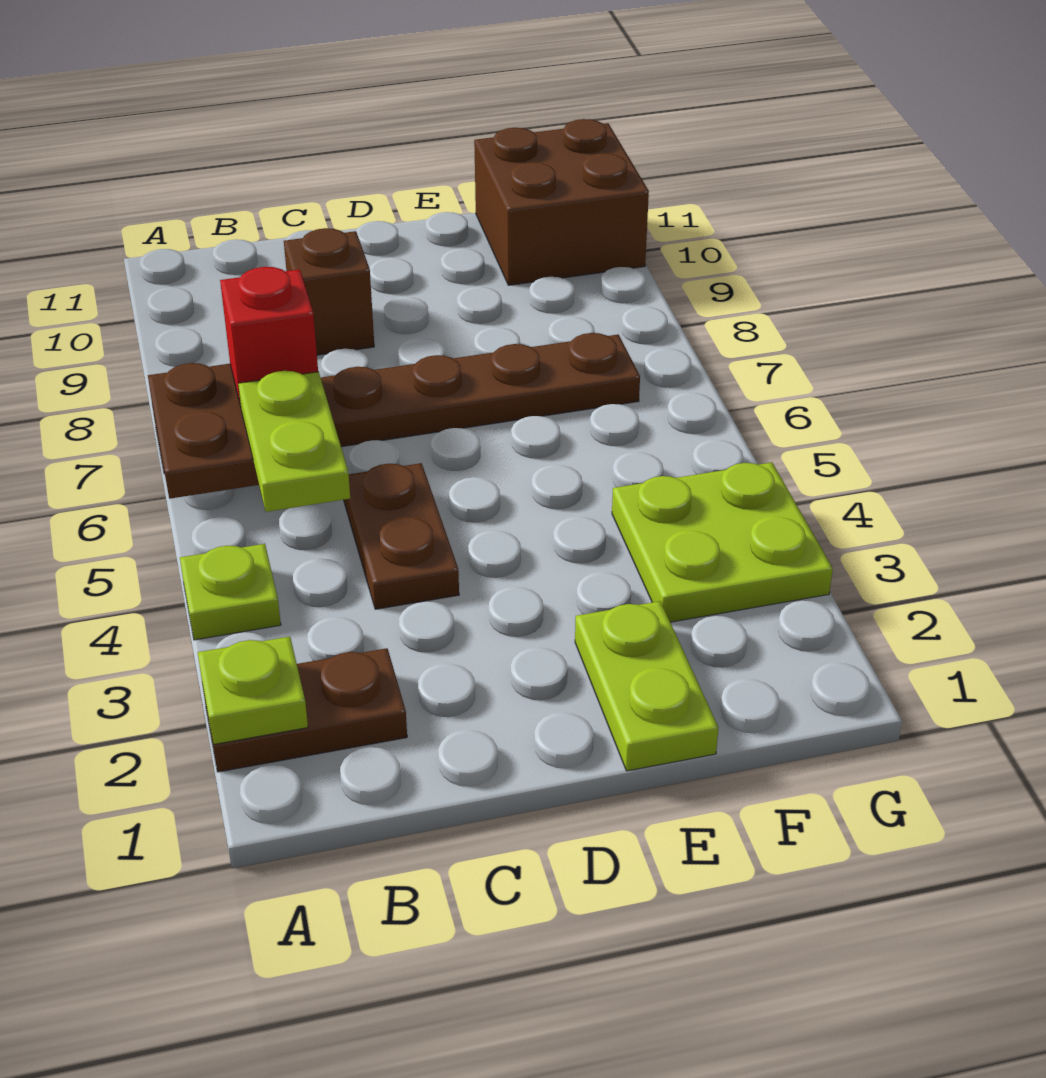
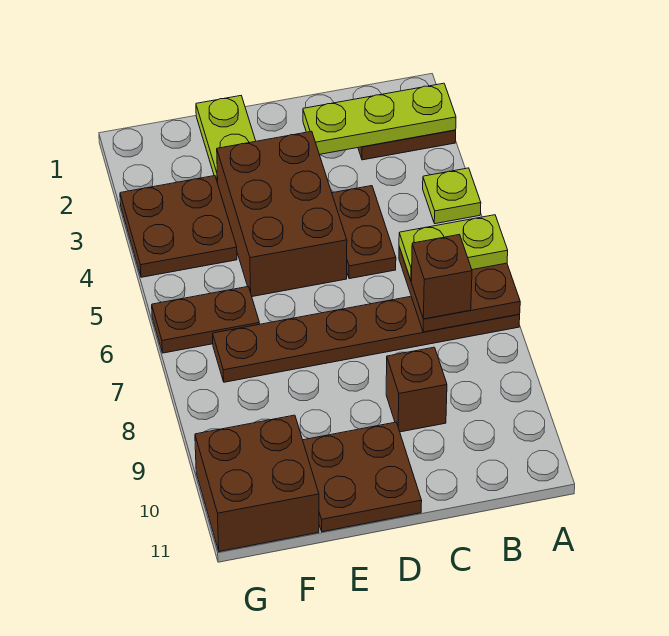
lime plate A2 level 2 -> lime plate A2:C2 level 2
lime plate B5:B6 level 3 -> lime plate A6:B6 level 3
red brick B7 level 3 -> brown brick B7 level 3
none -> brown brick D3:E5 level 1
none -> brown plate D10:E11 level 1
lime plate F3:G4 level 1 -> brown plate F3:G4 level 1
none -> brown plate F6:G6 level 1

